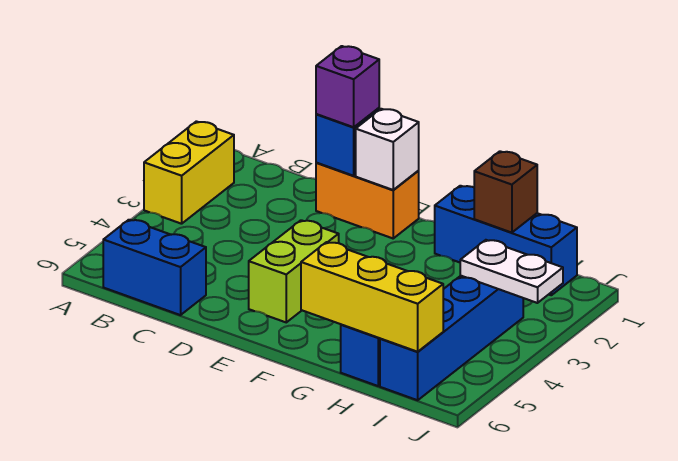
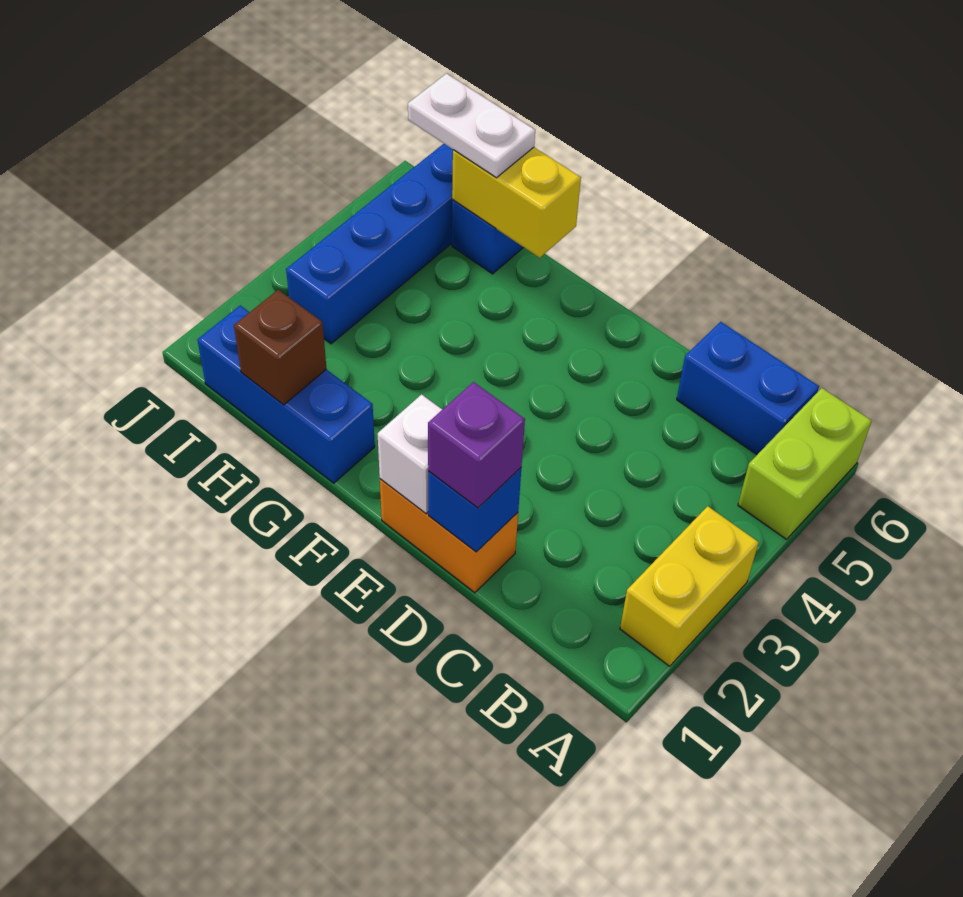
lime brick E4:E5 level 1 -> lime brick A5:A6 level 1
yellow brick G6:I6 level 2 -> yellow brick G6:H6 level 2
white plate I3:J3 level 2 -> white plate H6:I6 level 3

